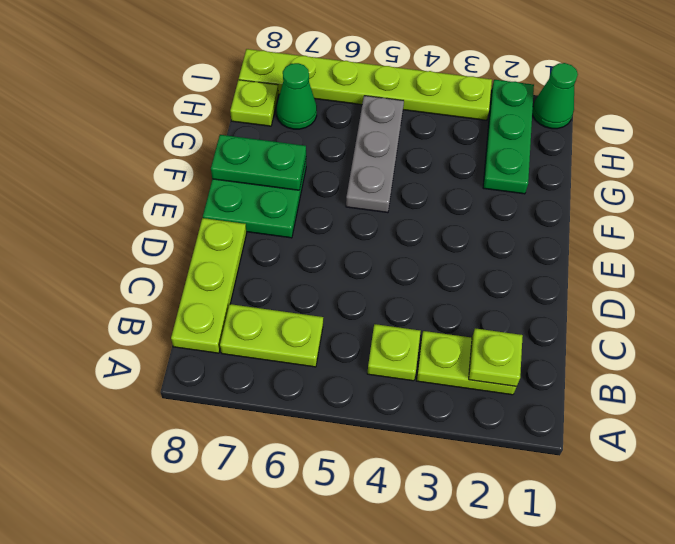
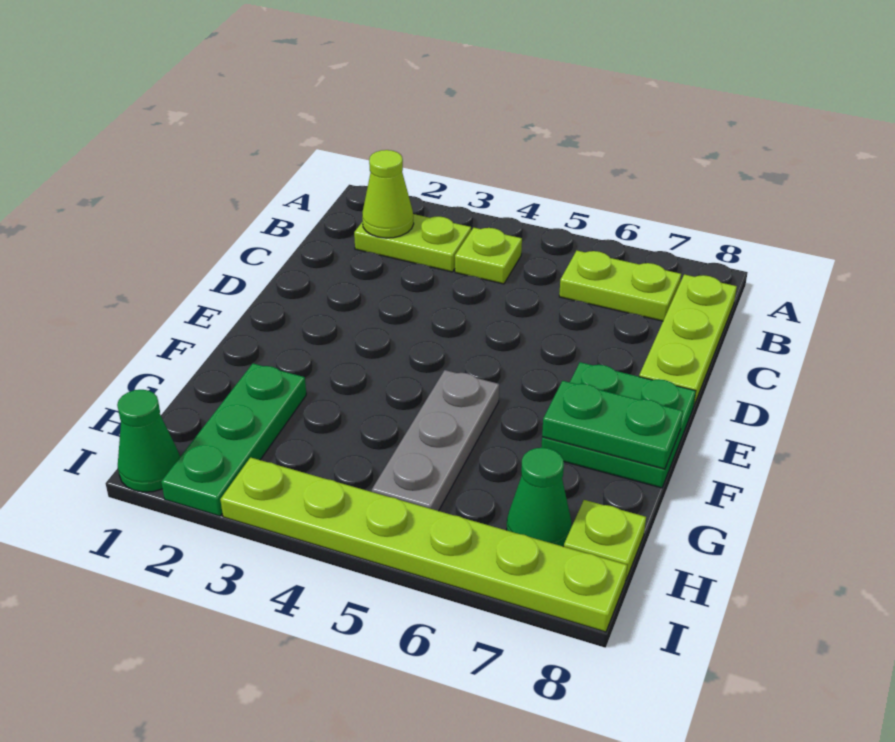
lime plate B2 level 2 -> lime cone B2 level 2

